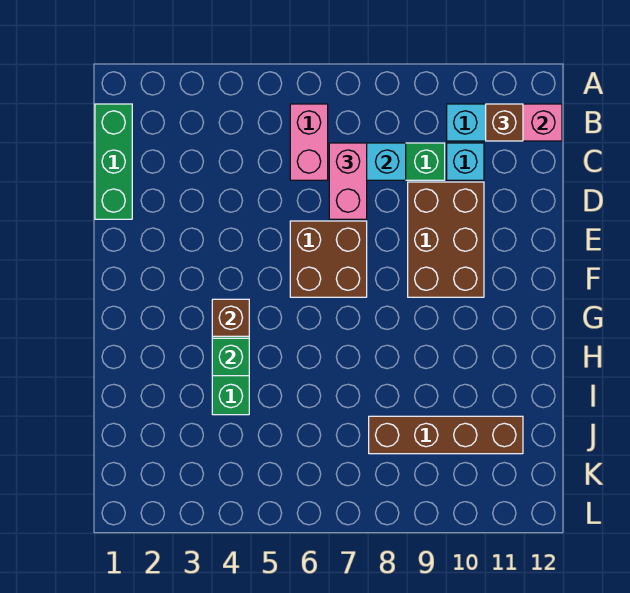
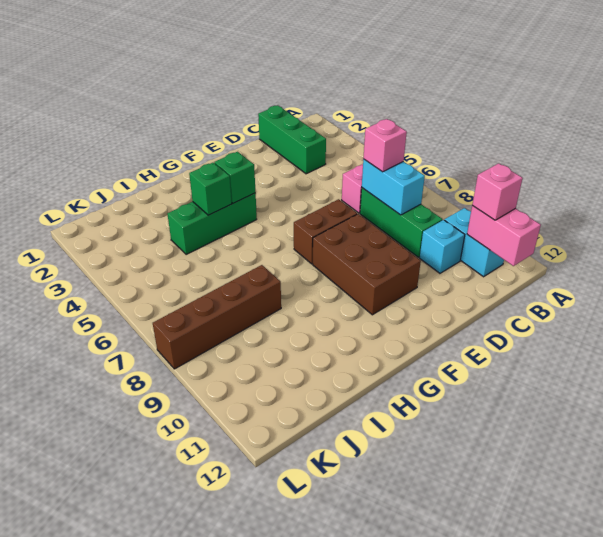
green brick B1:D1 level 1 -> green brick C1:C3 level 1
brown brick B11 level 3 -> pink brick B11 level 3
pink brick C7:D7 level 3 -> pink brick C7 level 3
brown brick D9:F10 level 1 -> brown brick E8:F10 level 1
brown brick E6:F7 level 1 -> brown brick E7:F7 level 1
brown brick G4 level 2 -> green brick G4 level 2
brown brick J8:J11 level 1 -> brown brick I8:L8 level 1

